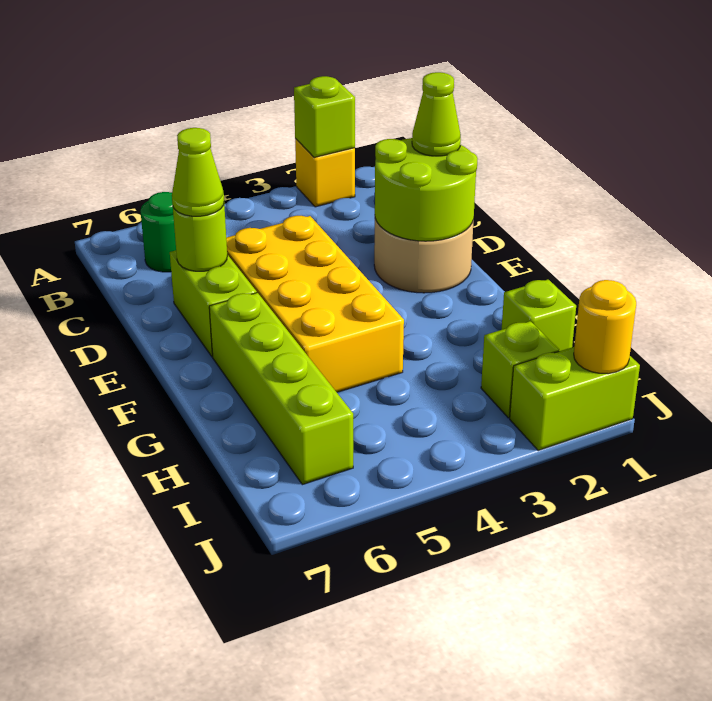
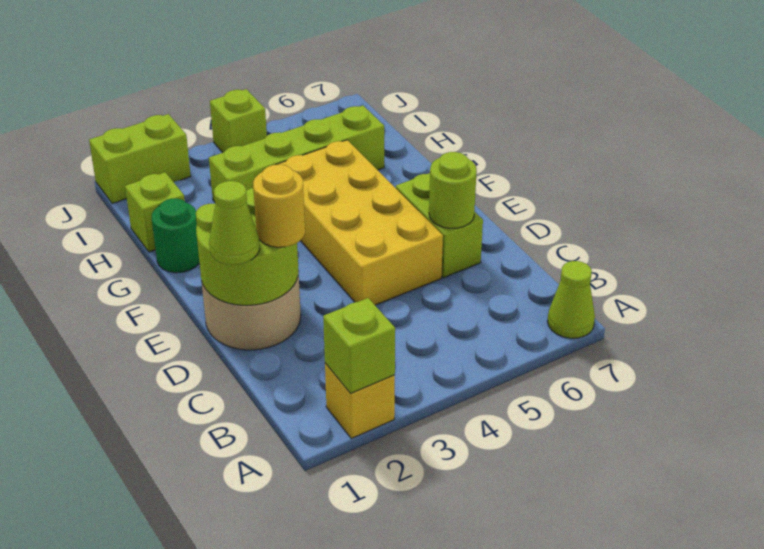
green round brick B6 level 1 -> green round brick G1 level 1
lime cone D6 level 3 -> lime cone A7 level 1
lime brick F6:I6 level 1 -> lime brick H3:H6 level 1
lime brick I2 level 1 -> lime brick J4 level 1
yellow round brick J1 level 2 -> yellow round brick D2 level 3

